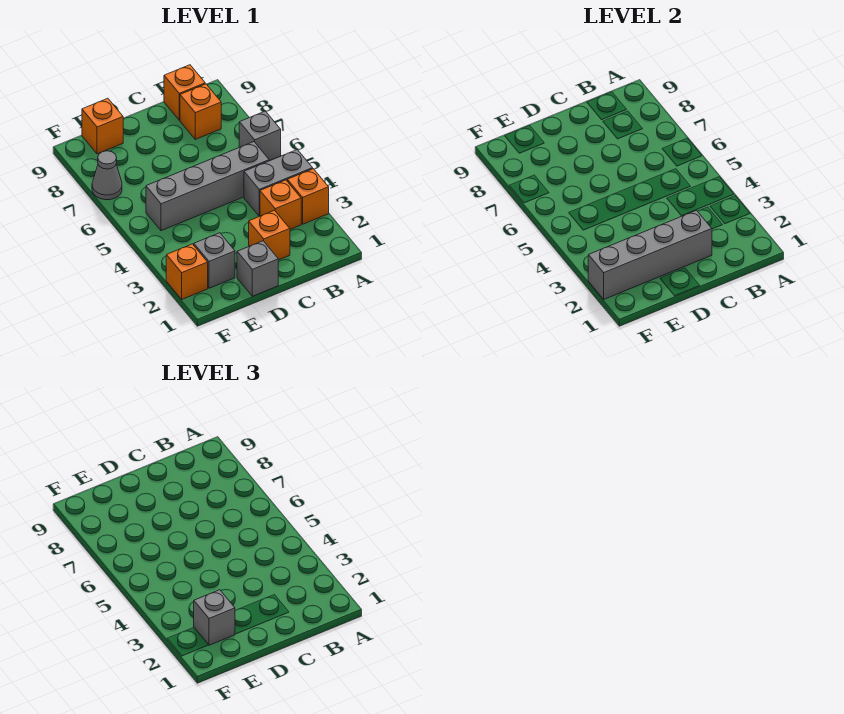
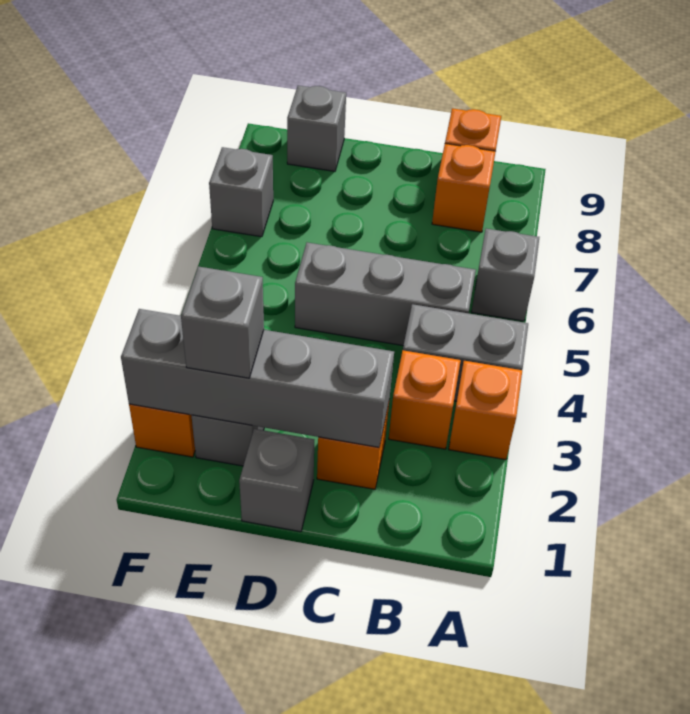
grey brick B5:E5 level 1 -> grey brick B5:D5 level 1
orange brick E9 level 1 -> grey brick E9 level 1
grey cone F7 level 1 -> grey brick F7 level 1

